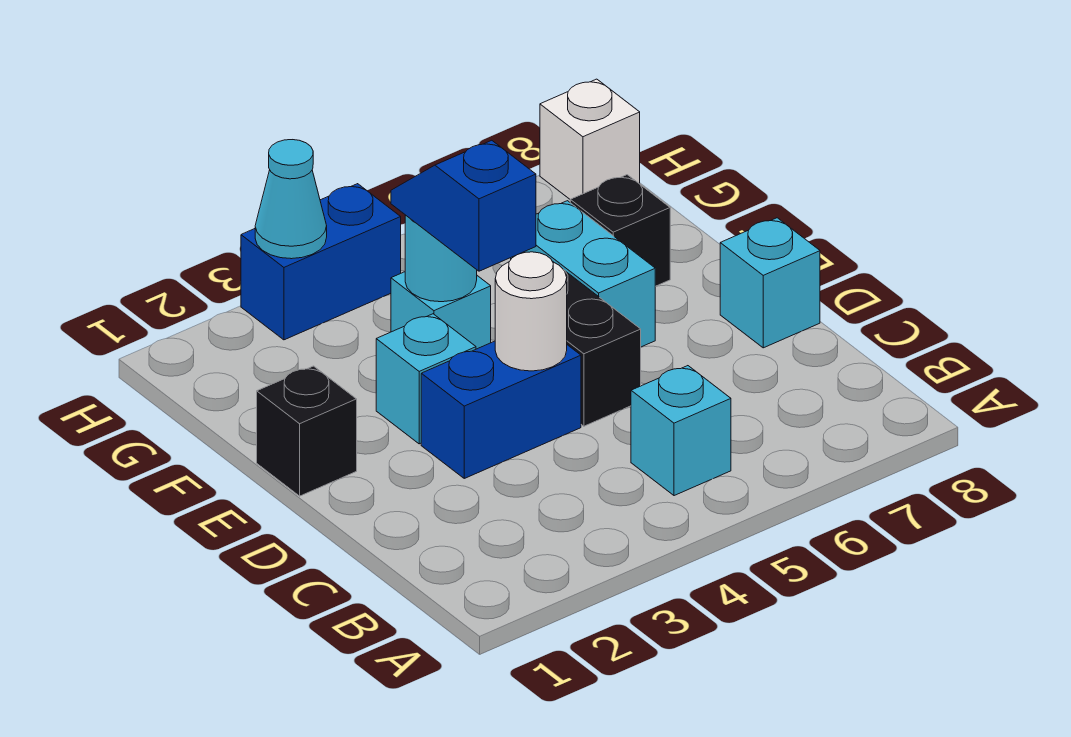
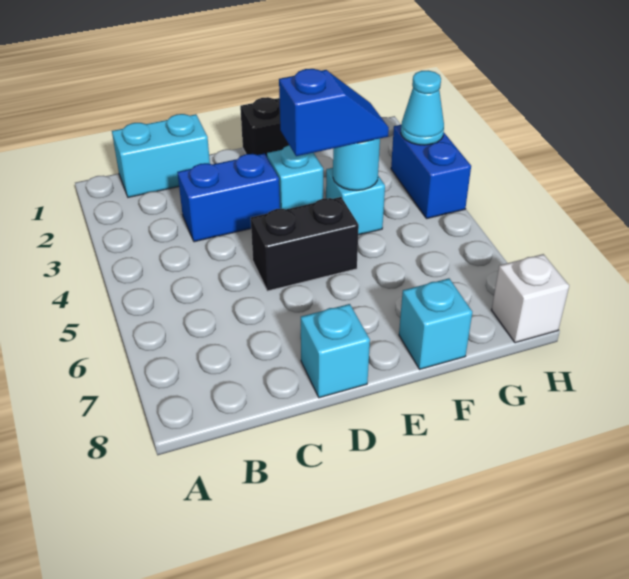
cyan brick B5 level 1 -> cyan brick F8 level 1
blue brick D3:D4 level 1 -> blue brick C3:D3 level 1
white round brick D4 level 2 -> none
cyan brick E6:F6 level 1 -> cyan brick B1:C1 level 1
black brick F7 level 1 -> none

